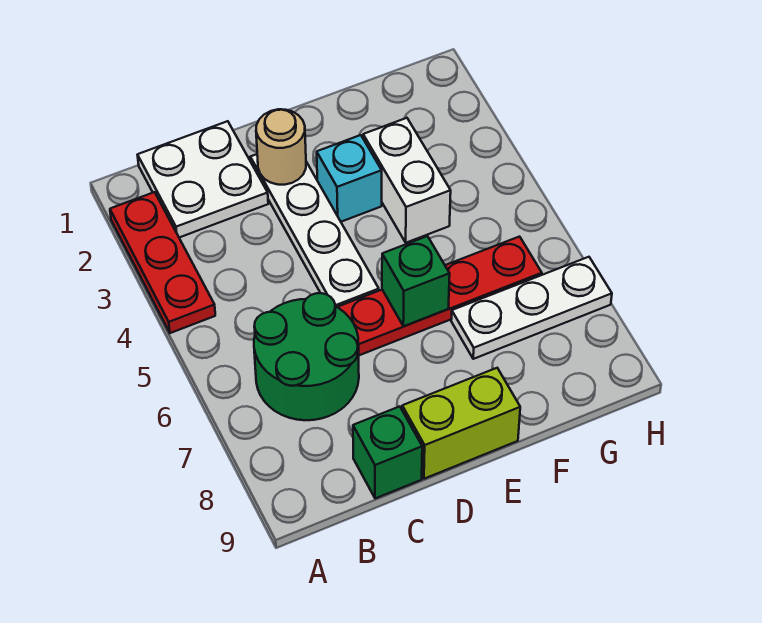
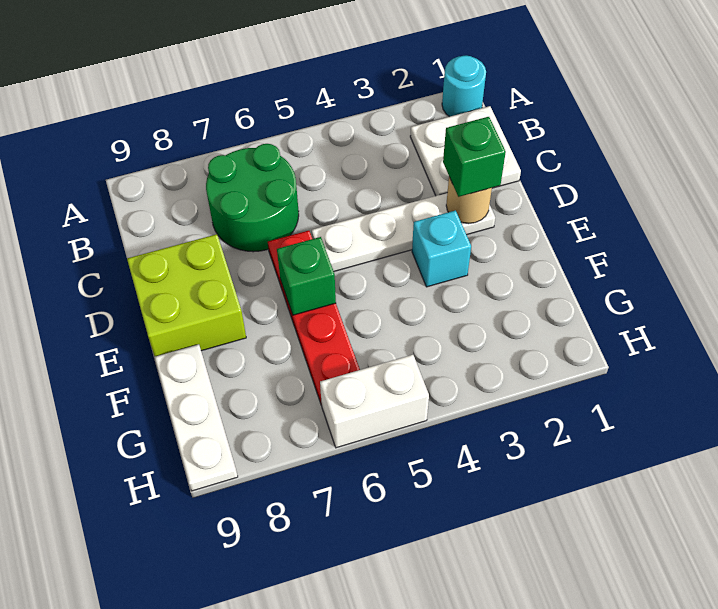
none -> cyan round brick A1 level 1
red plate A2:A4 level 1 -> none
green brick C9 level 1 -> green brick D2 level 3
lime brick D9:E9 level 1 -> lime brick D8:E9 level 1
white brick F3:F4 level 1 -> white brick H5:H6 level 1
white plate F7:H7 level 1 -> white plate F9:H9 level 1

